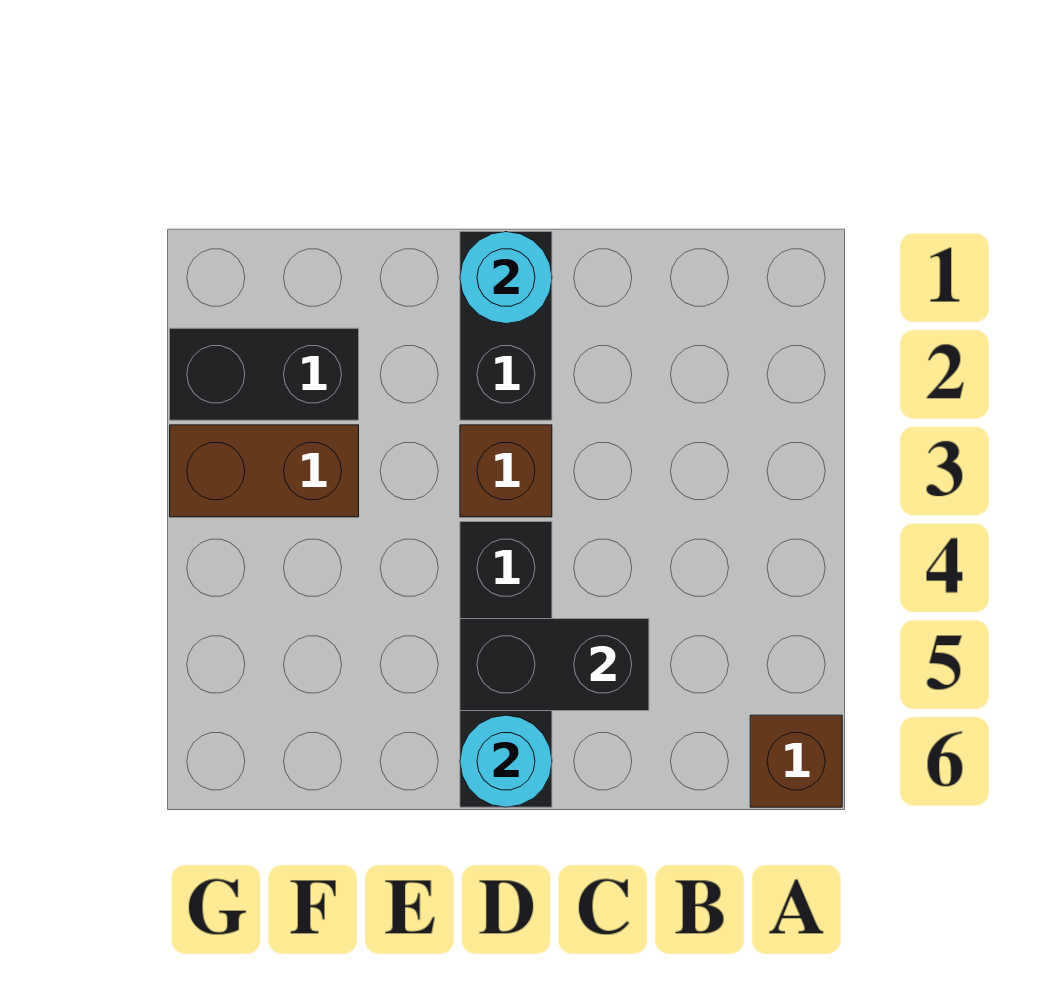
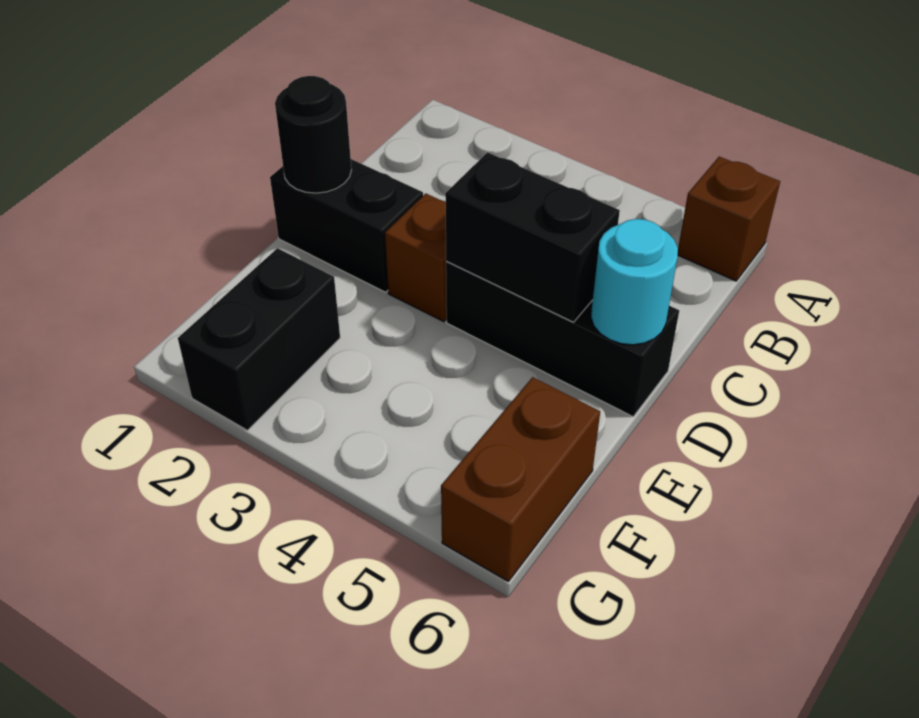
black brick C5:D5 level 2 -> black brick D4:D5 level 2
cyan round brick D1 level 2 -> black round brick D1 level 2
brown brick F3:G3 level 1 -> brown brick F6:G6 level 1

